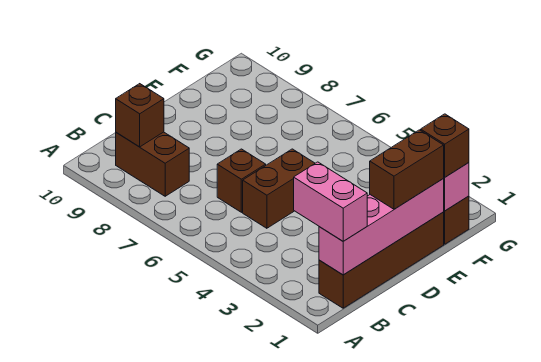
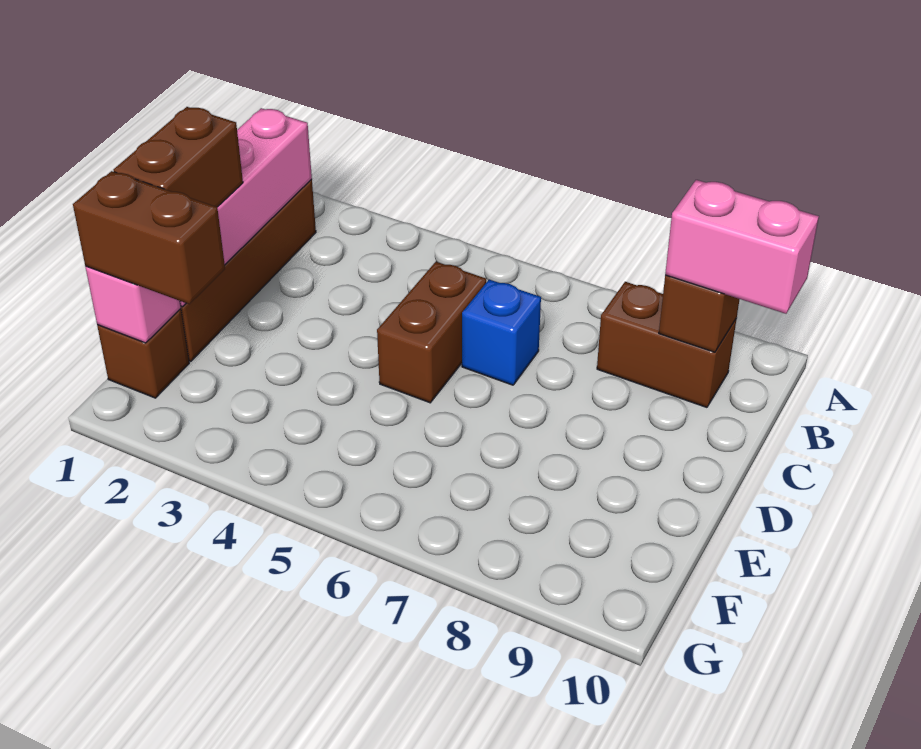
pink brick B1:B2 level 3 -> pink brick B9:B10 level 3
brown brick C6 level 1 -> blue brick C6 level 1
brown brick F1 level 3 -> brown brick F1:F2 level 3

